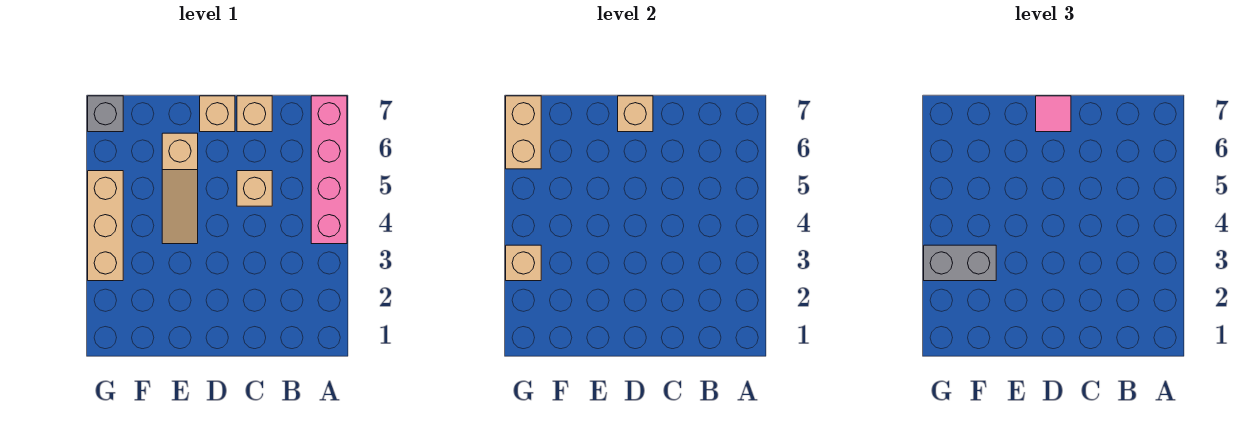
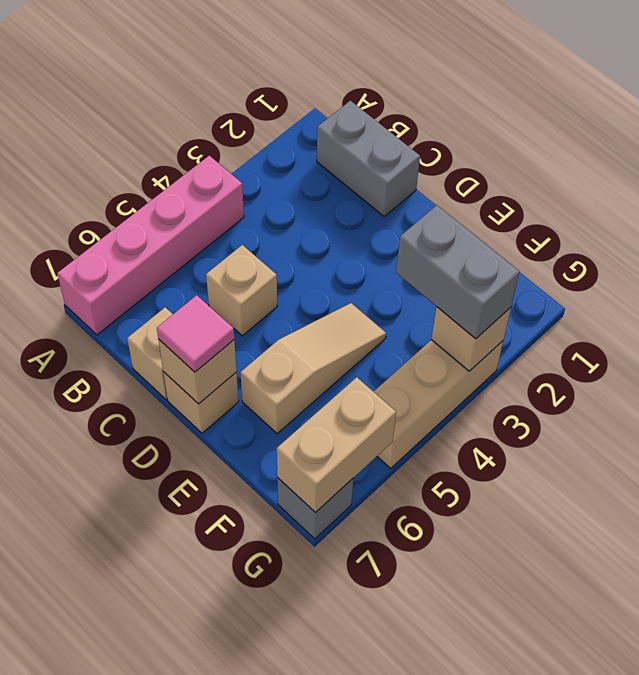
none -> grey brick B1:C1 level 1

